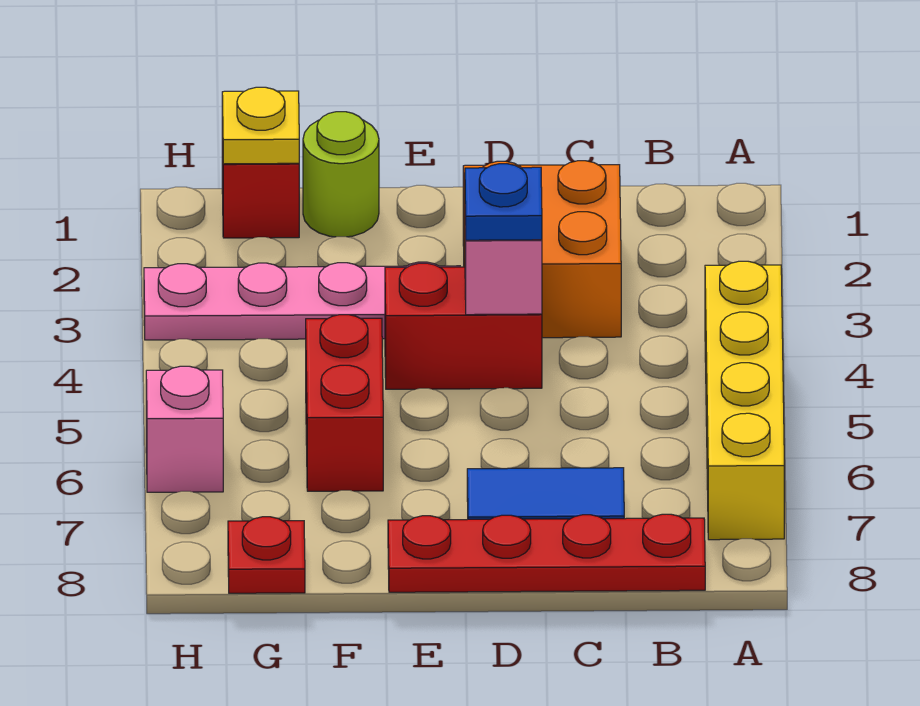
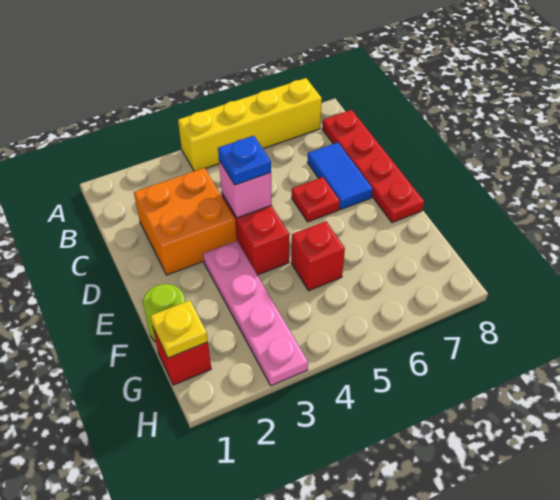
red brick F5:F6 level 1 -> red brick F5 level 1
red plate G8 level 1 -> red plate D6 level 1
pink brick H6 level 1 -> none

